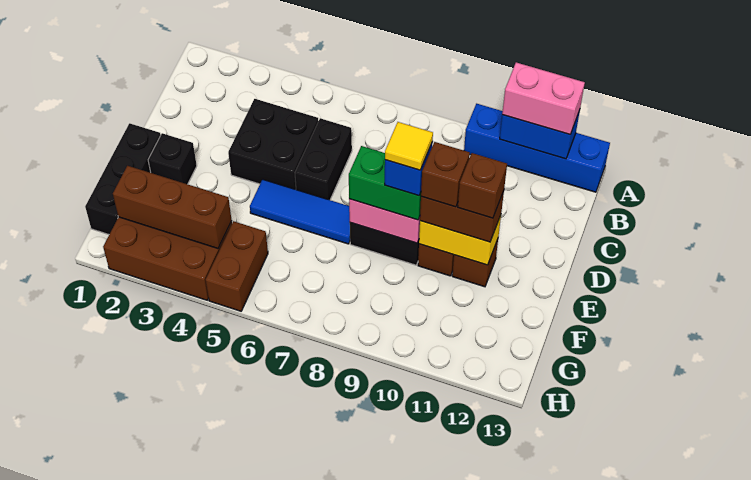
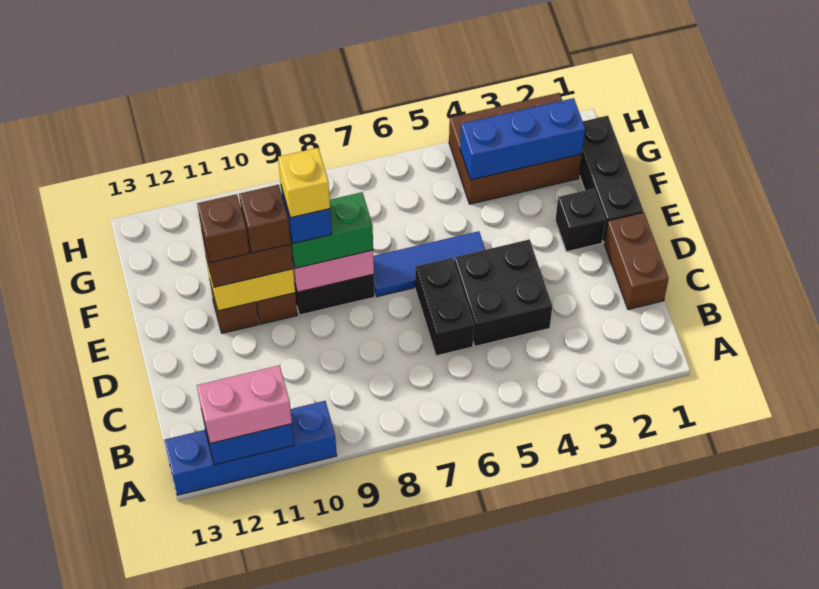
yellow tile E9 level 5 -> yellow brick E9 level 5
brown brick G2:G4 level 2 -> blue brick G2:G4 level 2
brown brick G5:H5 level 1 -> brown brick C1:D1 level 1

